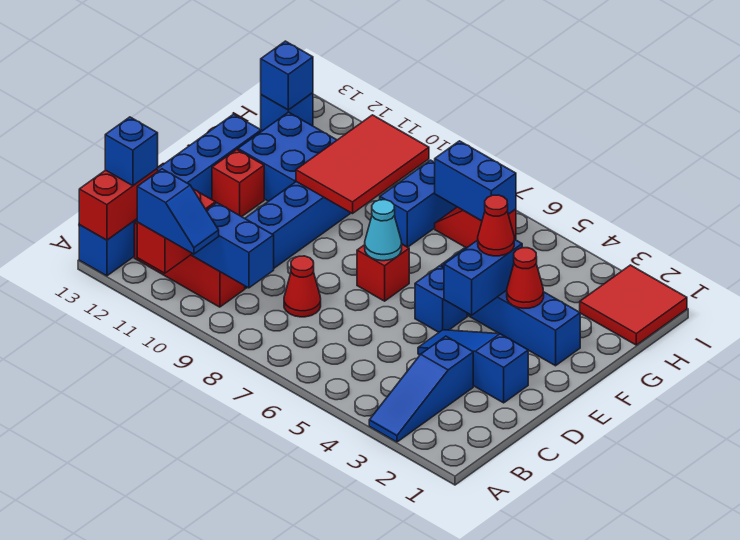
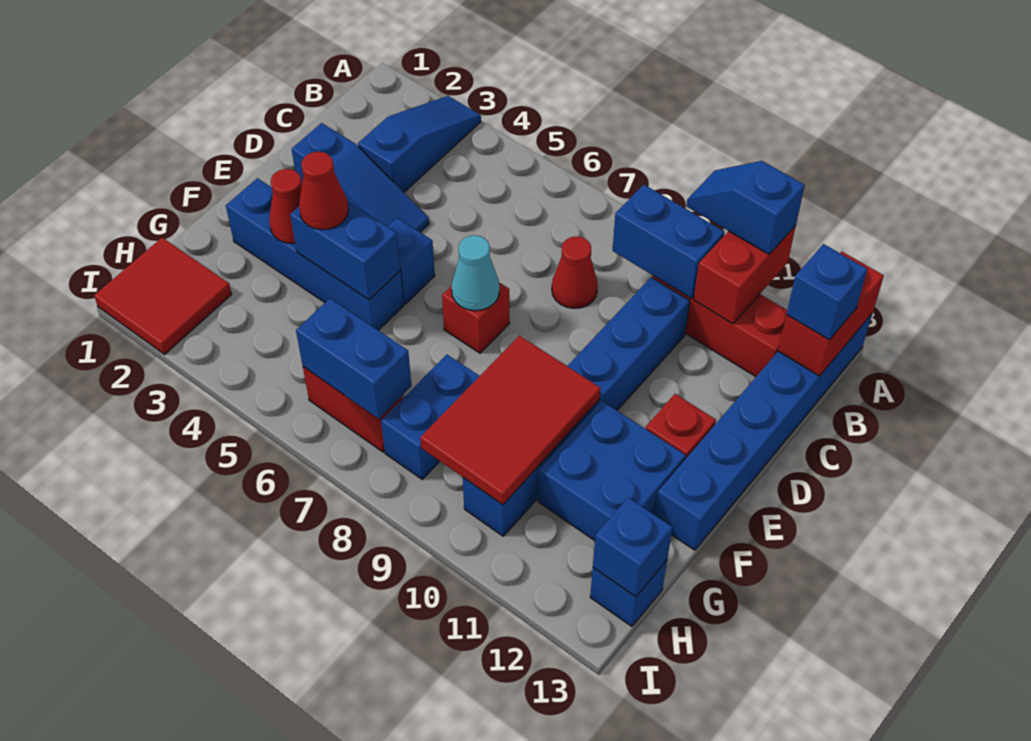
blue brick E4:F4 level 2 -> blue brick F4:F5 level 2

